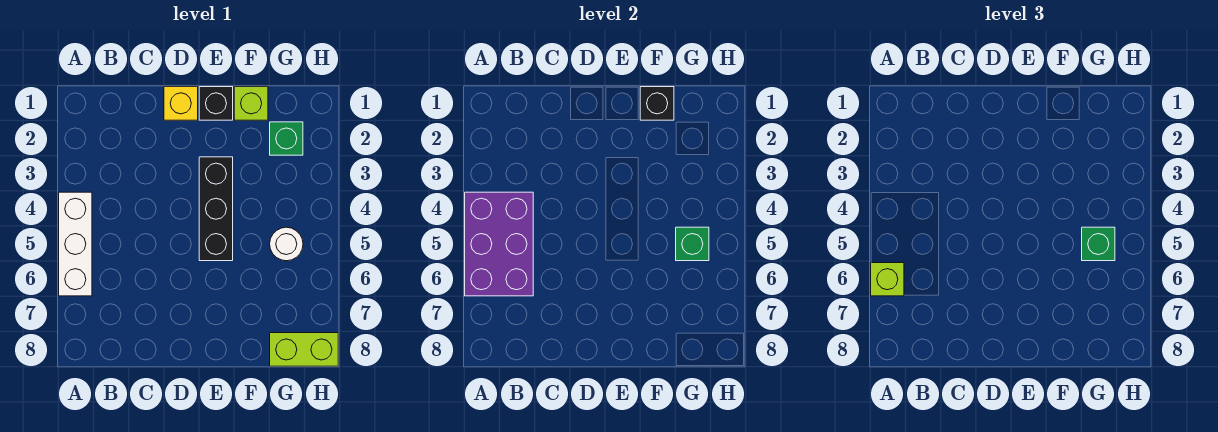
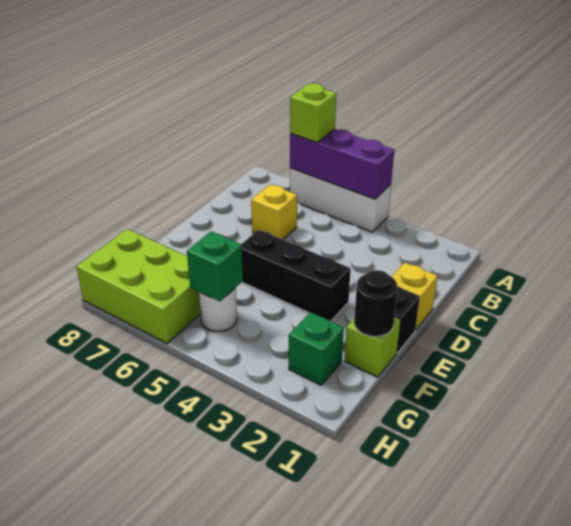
purple brick A4:B6 level 2 -> purple brick A4:A6 level 2
none -> yellow brick C6 level 1
black brick F1 level 2 -> black round brick F1 level 2
green brick G5 level 3 -> none
lime brick G8:H8 level 1 -> lime brick G6:H8 level 1

